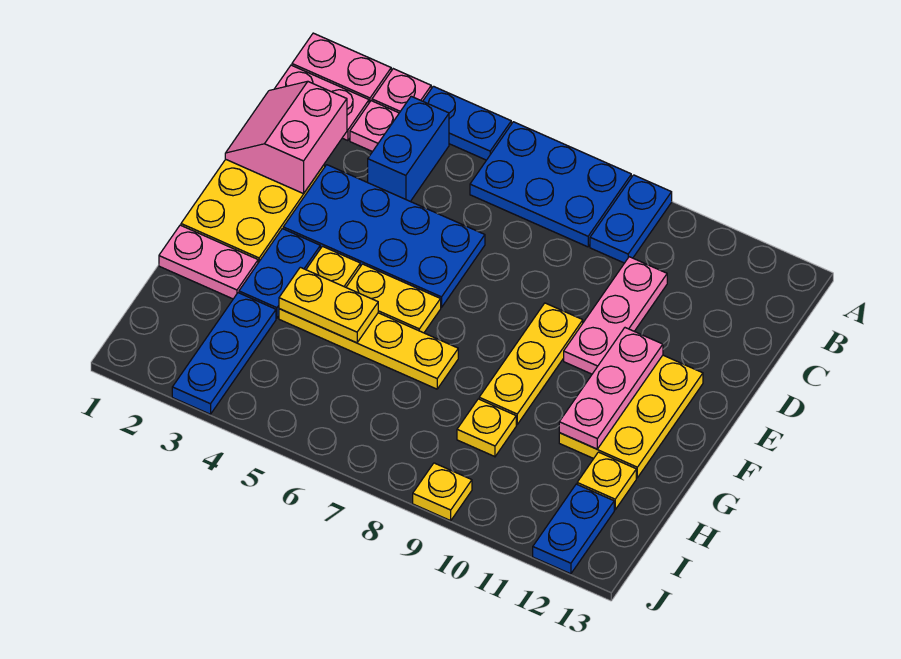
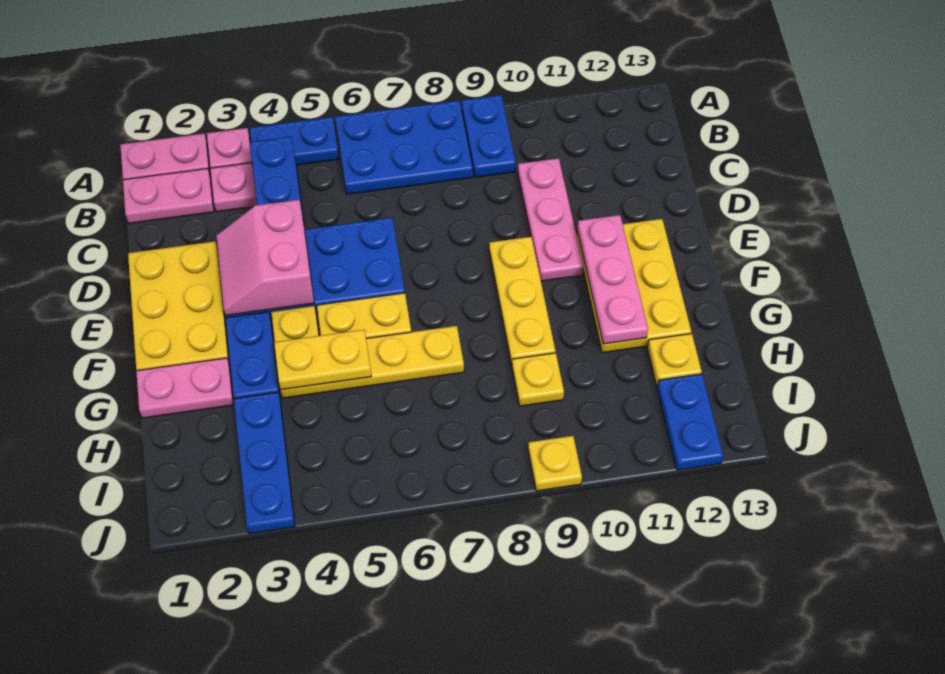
pink slope C1:D2 level 2 top 2 -> pink slope D3:E4 level 2 top 4

